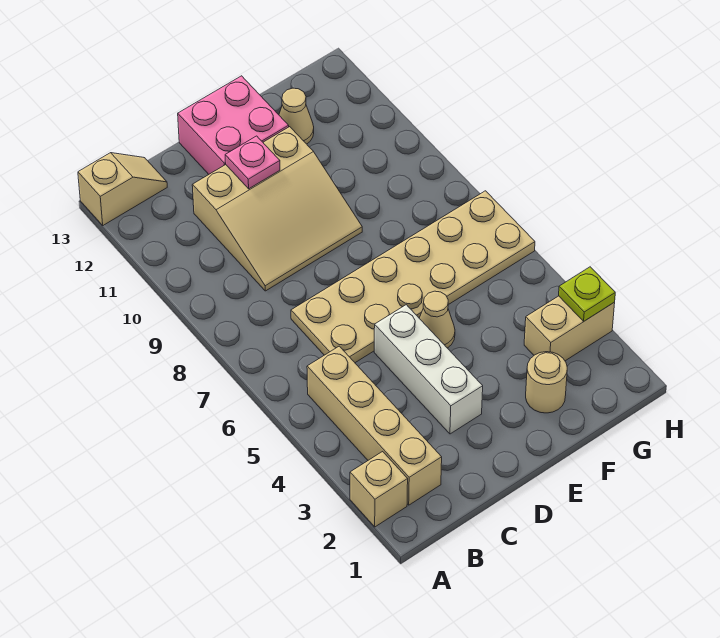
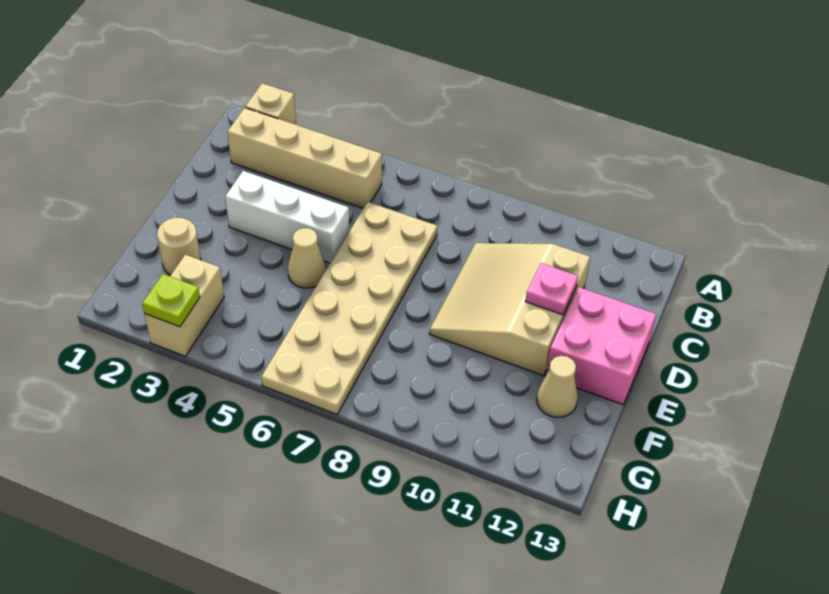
tan slope A13:B13 level 1 top A -> none

